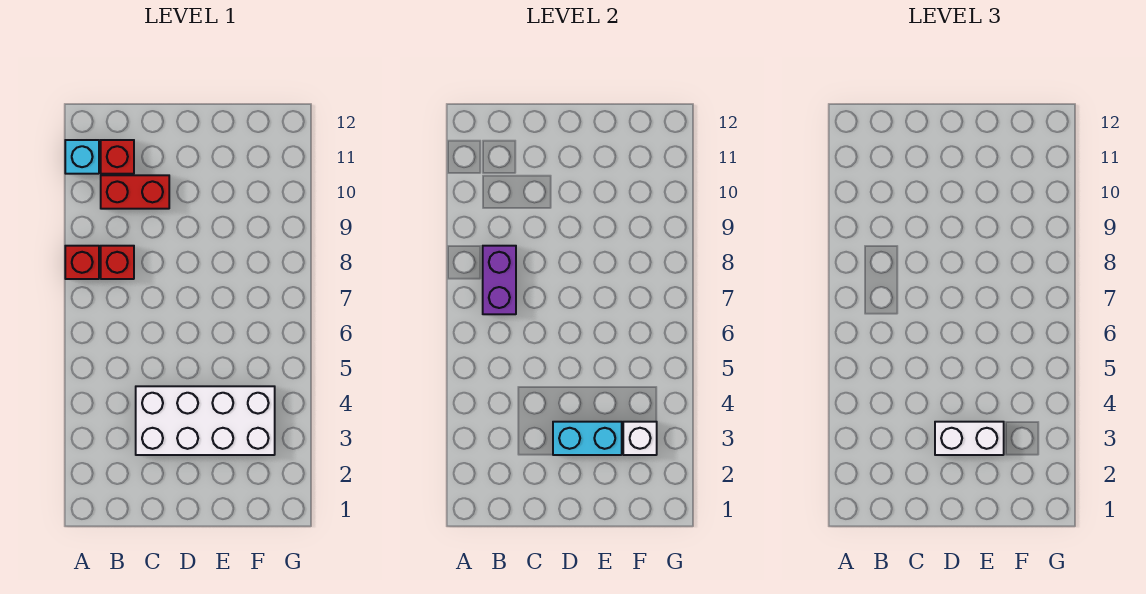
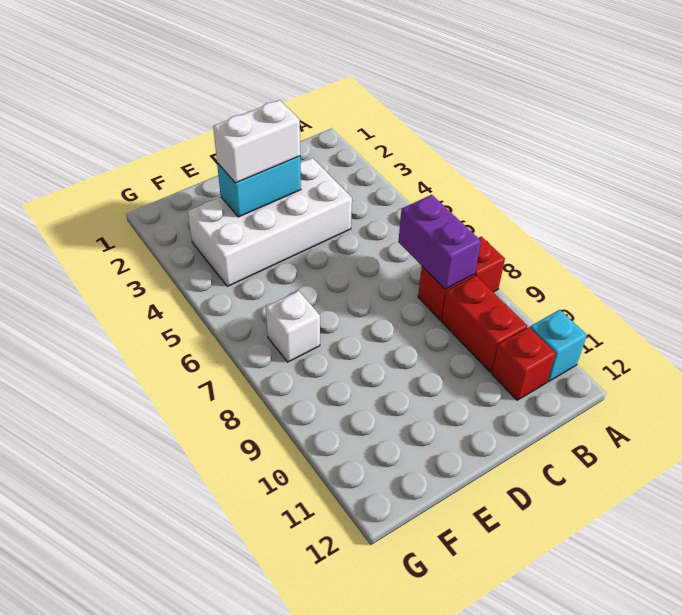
red brick B10:C10 level 1 -> red brick B9:B10 level 1
white brick F3 level 2 -> white brick F7 level 1

